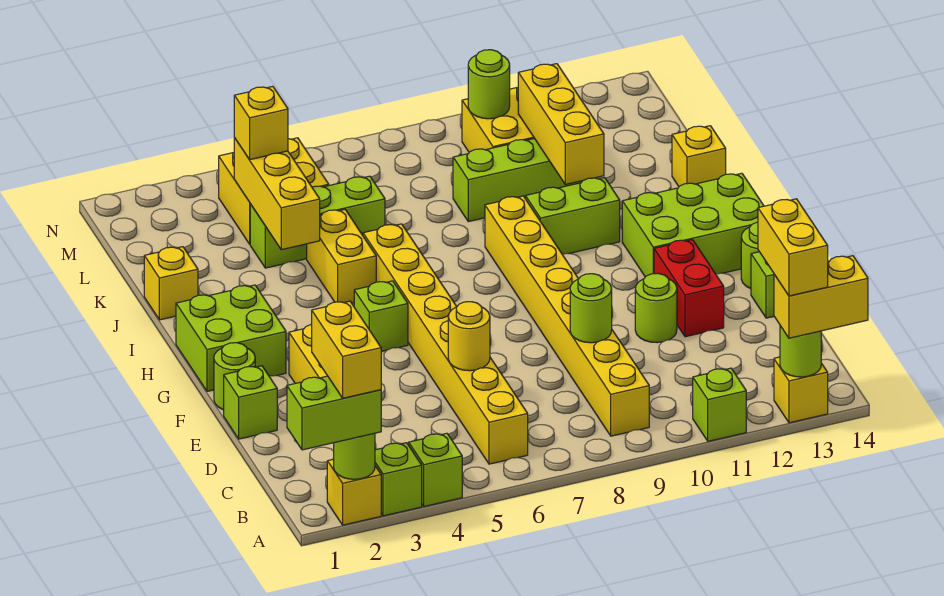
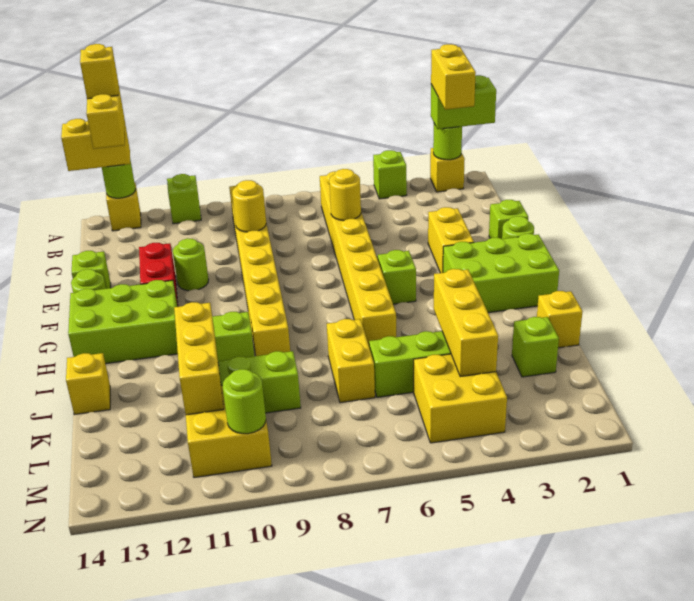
lime brick A3 level 1 -> lime brick K2 level 1
lime round brick D9 level 2 -> yellow round brick D9 level 2
lime brick G1:H2 level 1 -> lime brick G1:H3 level 1
yellow brick I5:J5 level 1 -> yellow brick J7:K7 level 1
yellow brick L4 level 3 -> yellow brick A13 level 5

